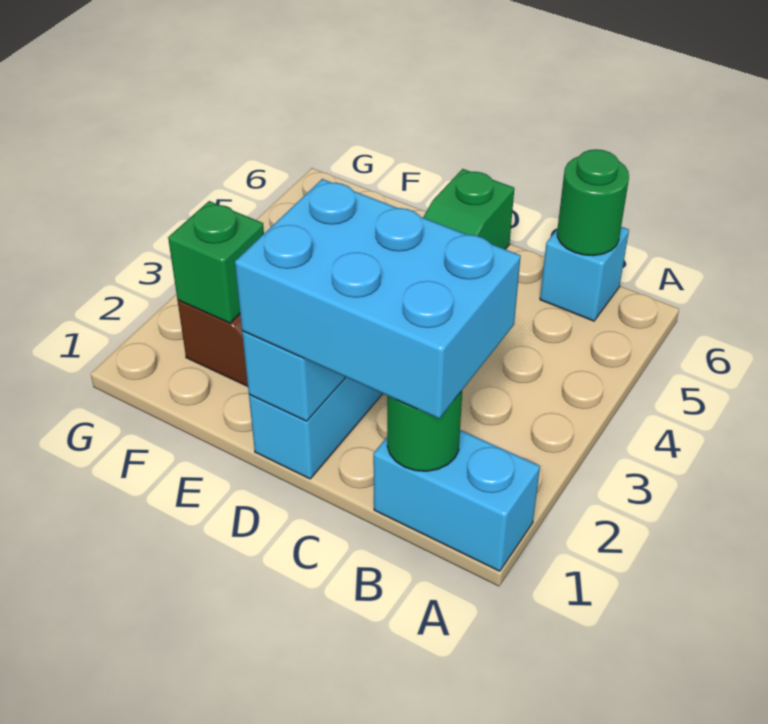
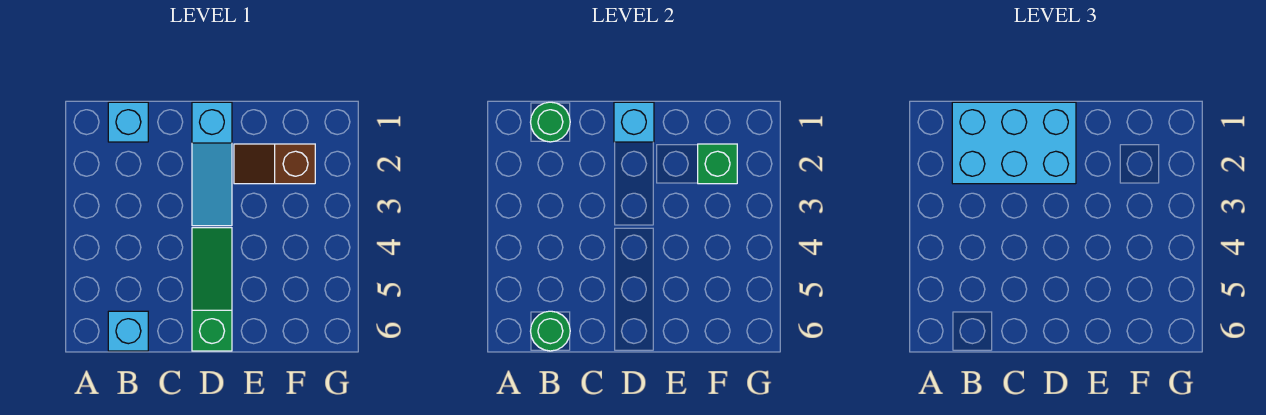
cyan brick A1:B1 level 1 -> cyan brick B1 level 1

